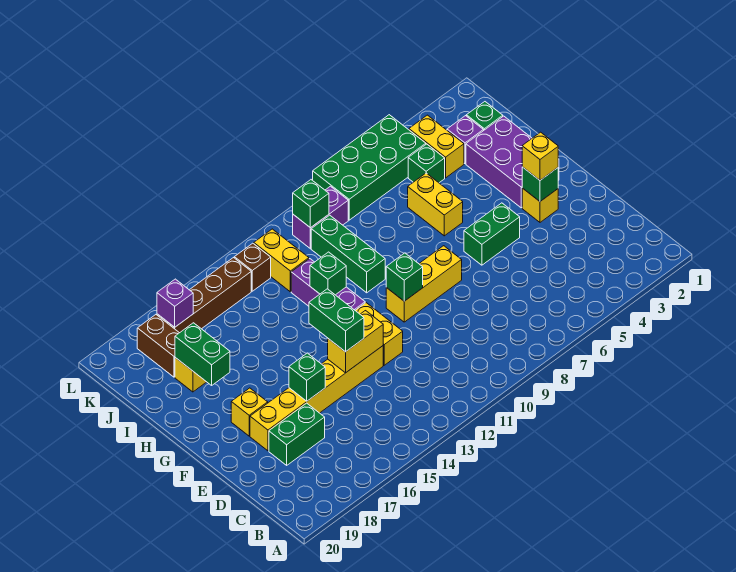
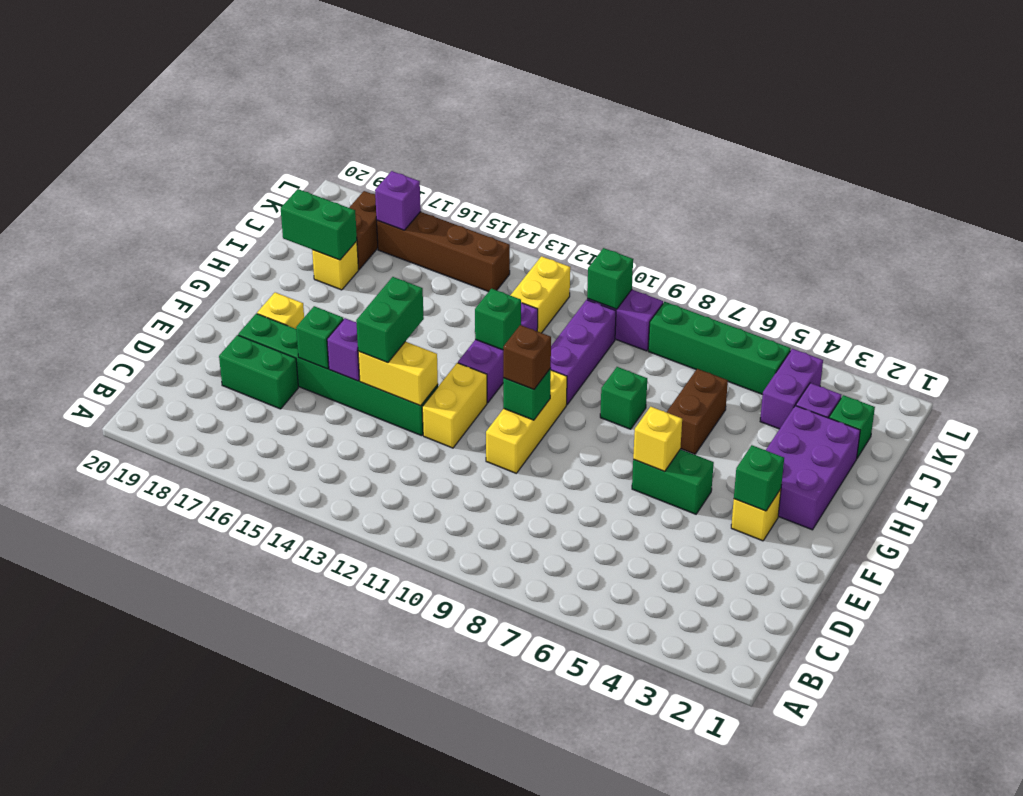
yellow brick E13:E18 level 1 -> green brick E13:E18 level 1
none -> purple brick E15 level 2
yellow brick F3 level 3 -> yellow brick F6 level 2
yellow brick F8:F10 level 1 -> yellow brick E10:G10 level 1
yellow brick H6:I6 level 1 -> brown brick H6:I6 level 1
green brick H10:J10 level 1 -> purple brick H10:J10 level 1
green brick H18:I18 level 2 -> green brick I18:I19 level 2
yellow brick J4:K4 level 1 -> purple brick J4:K4 level 1
green brick J5 level 1 -> green brick H8 level 1
green brick K5:L8 level 1 -> green brick K5:K8 level 1
brown brick K13 level 1 -> brown brick F10 level 3

